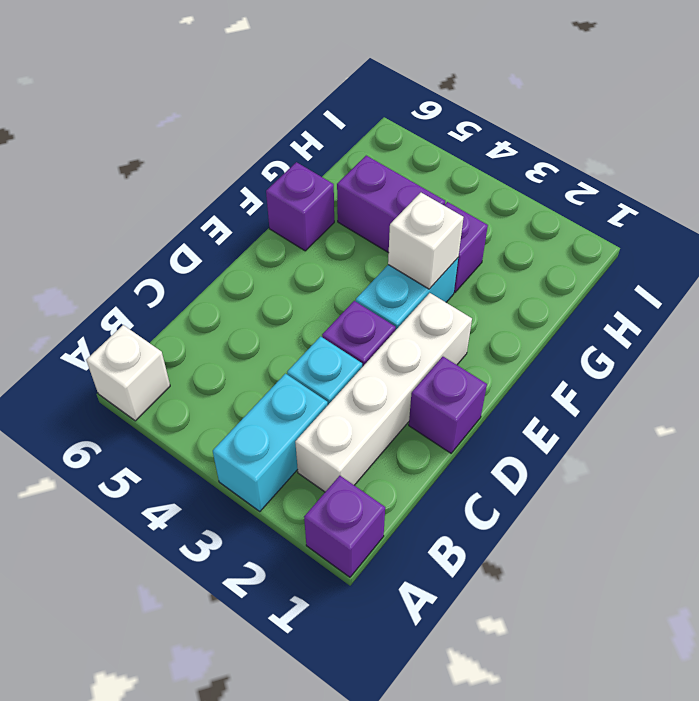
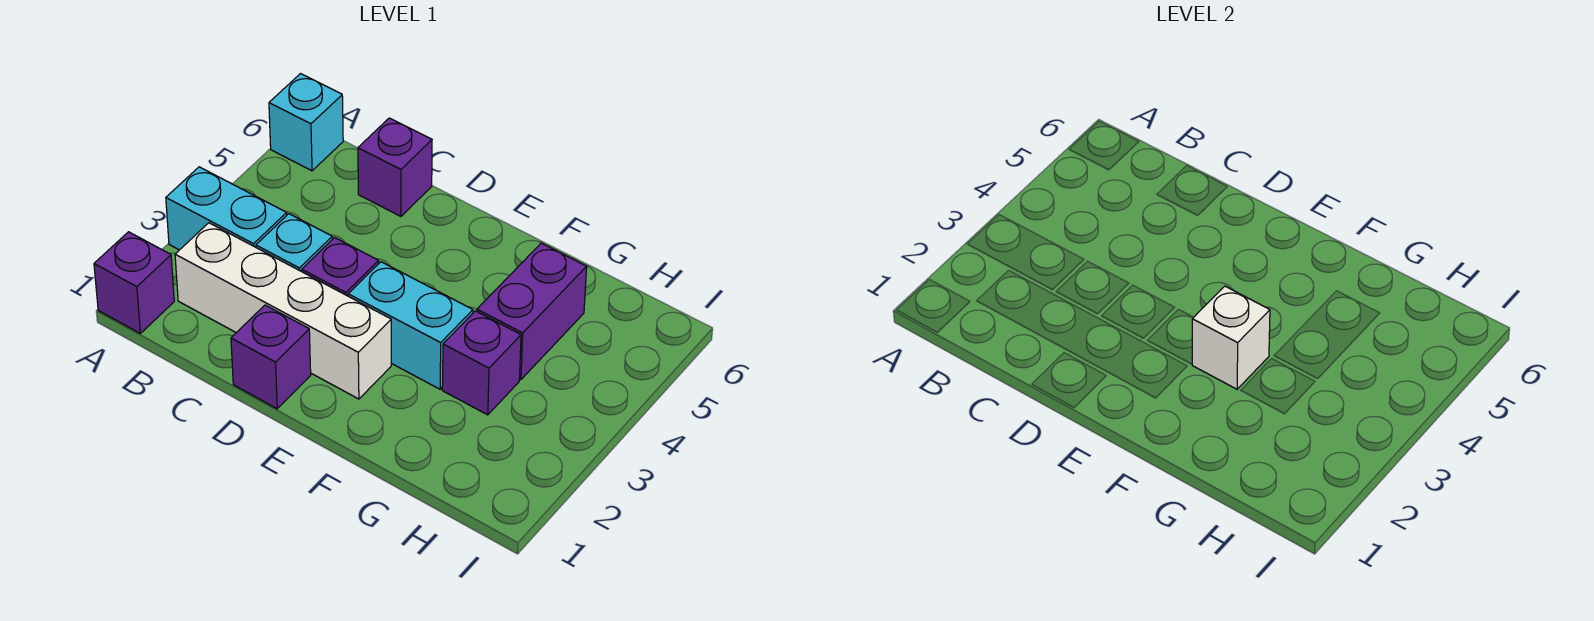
white brick A6 level 1 -> cyan brick A6 level 1
purple brick F6 level 1 -> purple brick C6 level 1

